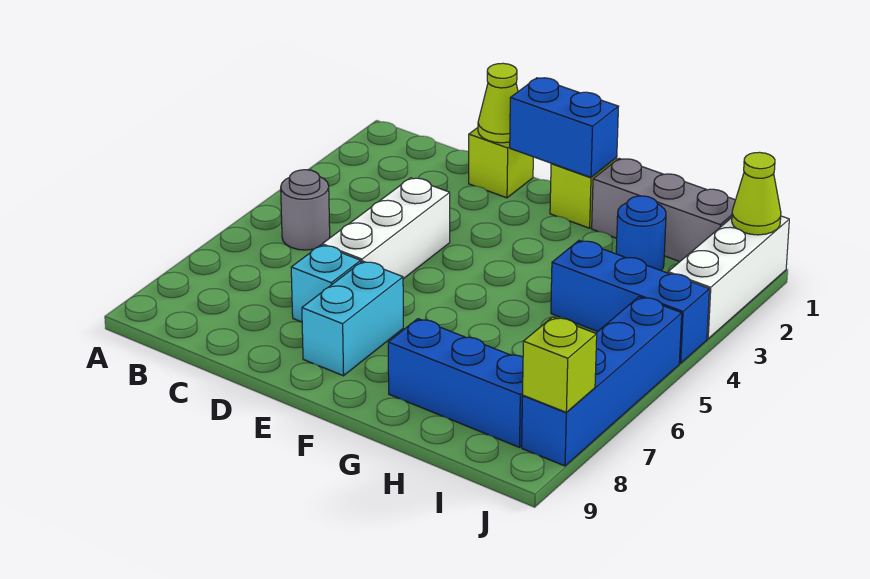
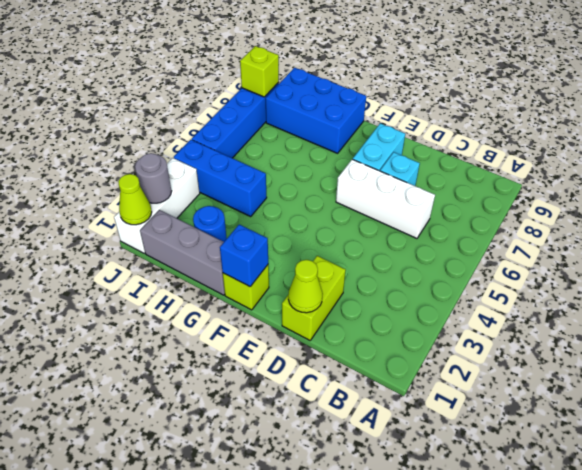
grey round brick B5 level 1 -> grey round brick J2 level 2
lime brick D1 level 1 -> lime brick D1:D2 level 1
white brick D4:D6 level 1 -> white brick C6:E6 level 1
blue brick E1:F1 level 2 -> blue brick F1 level 2
blue brick G8:I8 level 1 -> blue brick G8:I9 level 1

